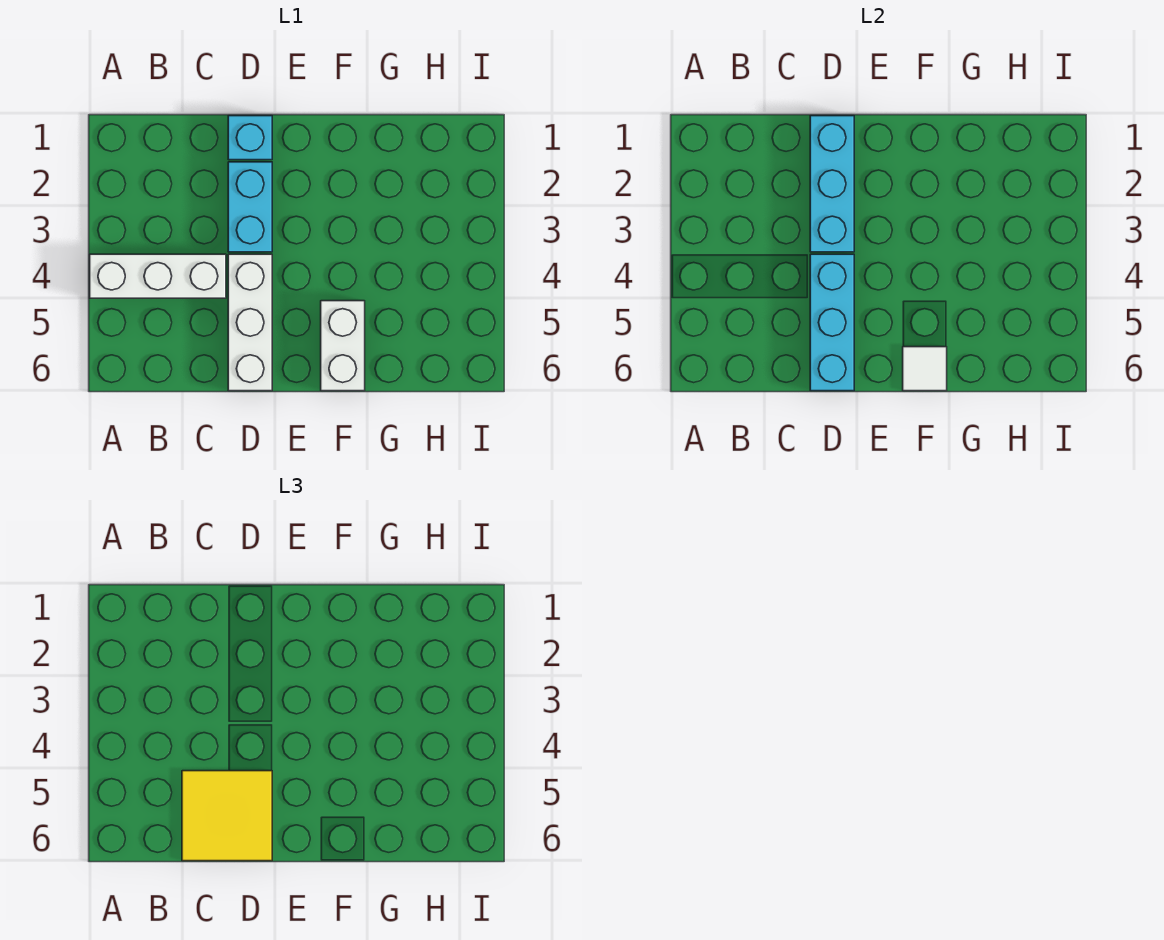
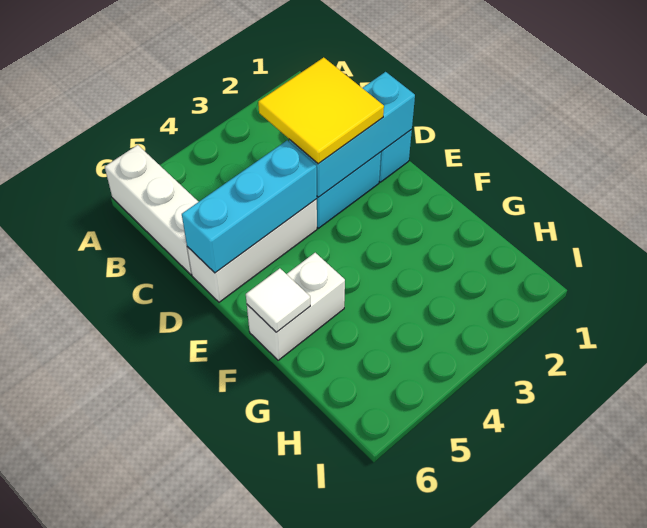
white brick A4:C4 level 1 -> white brick A6:C6 level 1
yellow tile C5:D6 level 3 -> yellow tile C2:D3 level 3

